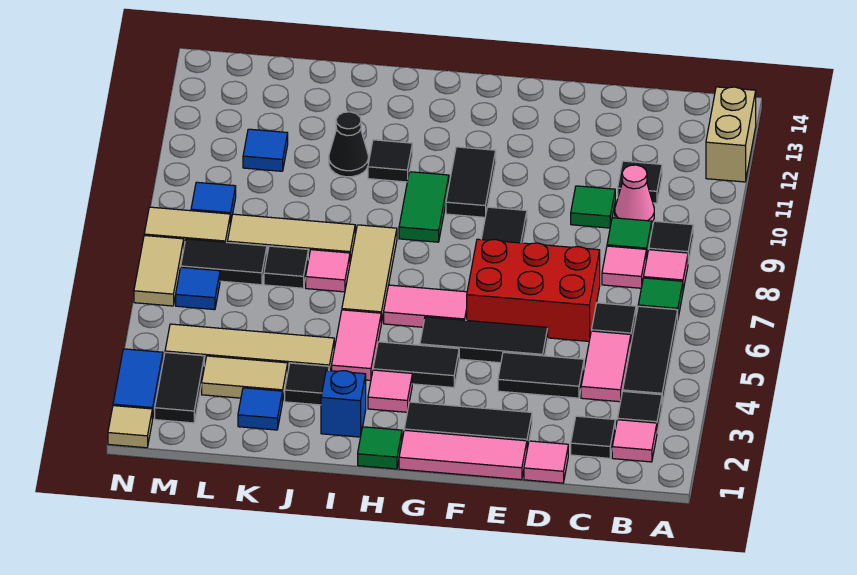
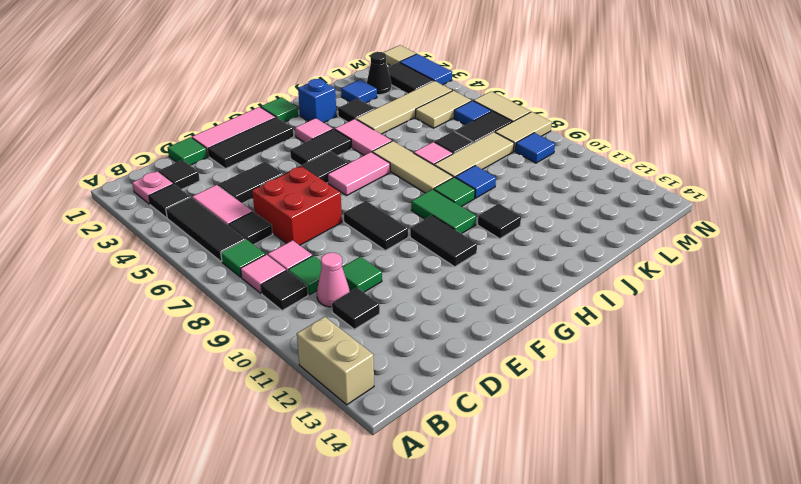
pink tile B2 level 1 -> pink plate B2 level 1
pink tile D1 level 1 -> green tile D1 level 1
red brick D6:F7 level 1 -> red brick D6:E7 level 1
none -> green tile I9 level 1
black cone J11 level 1 -> black cone L2 level 1
tan tile K3:L3 level 1 -> tan tile L5:M5 level 1
blue tile L11 level 1 -> blue tile J9 level 1

